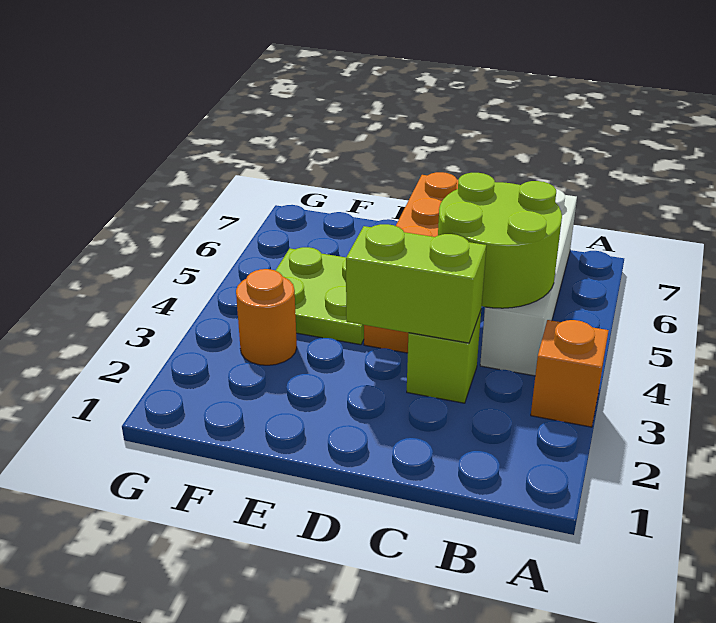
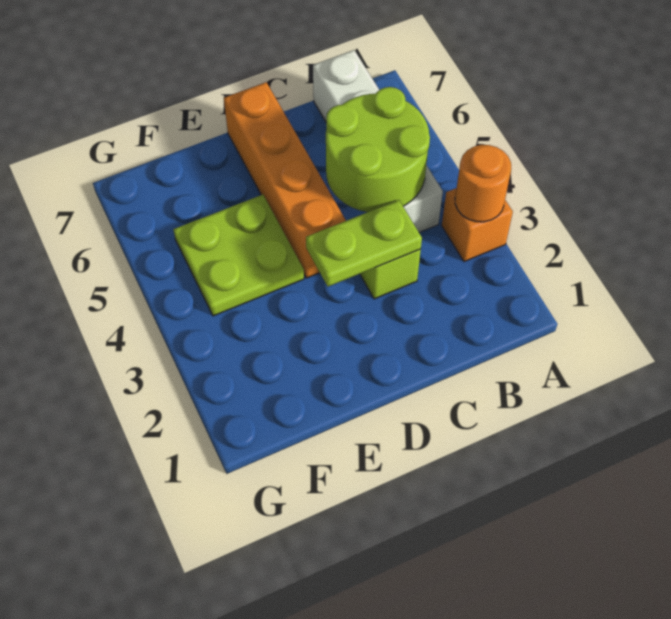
lime brick C3:D3 level 2 -> lime plate C3:D3 level 2
orange round brick F3 level 1 -> orange round brick A3 level 2

